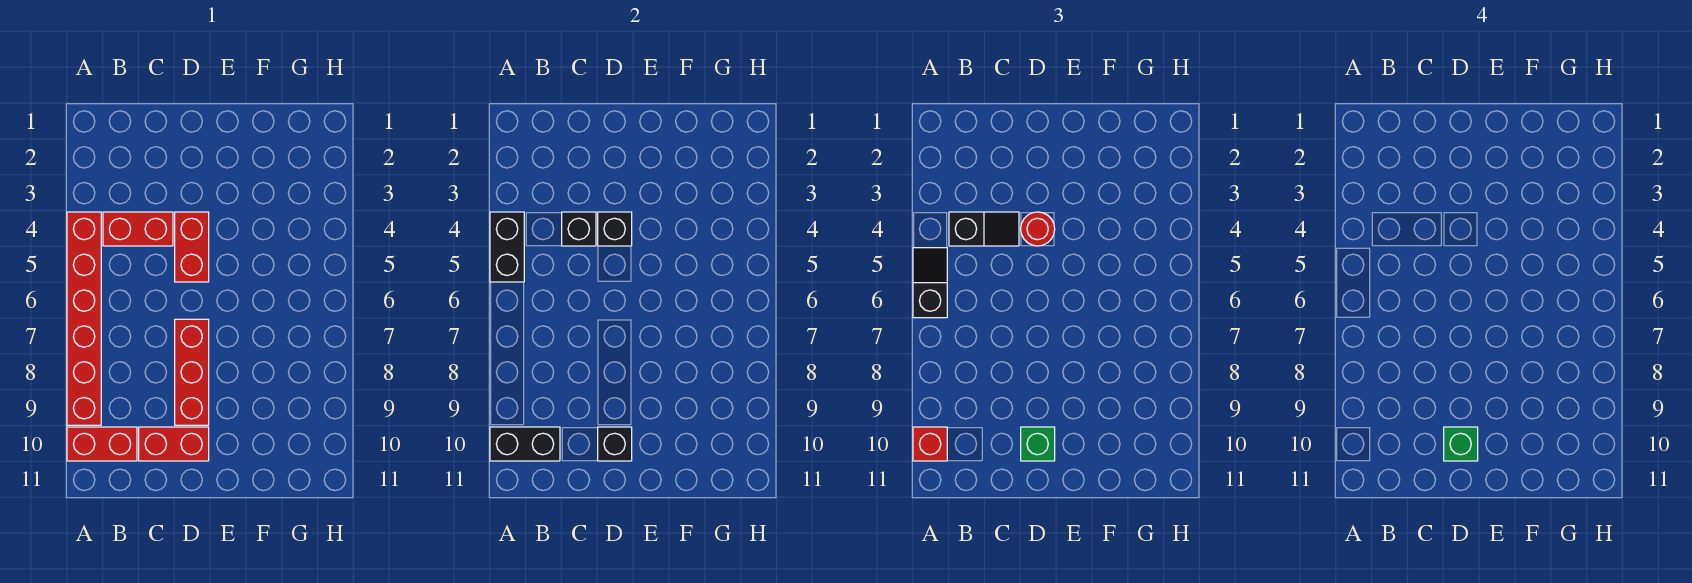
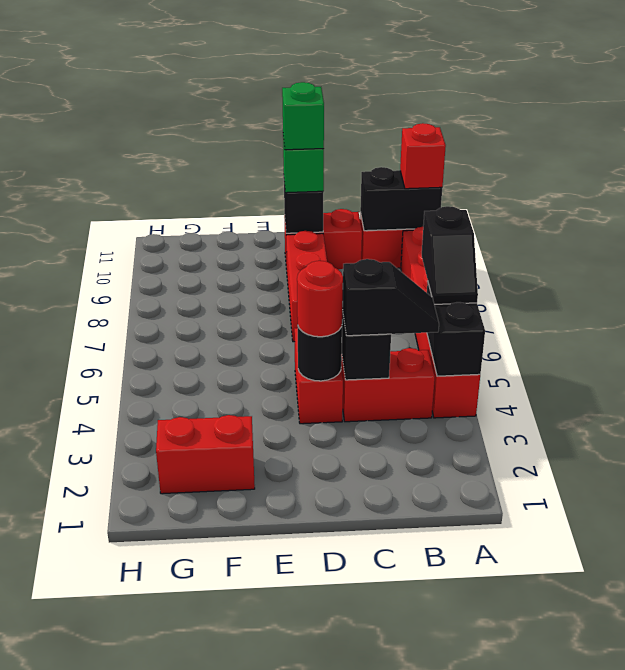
black slope B4:C4 level 3 top B -> black slope B4:C4 level 3 top C
black brick D4 level 2 -> black round brick D4 level 2
none -> red brick F2:G2 level 1

